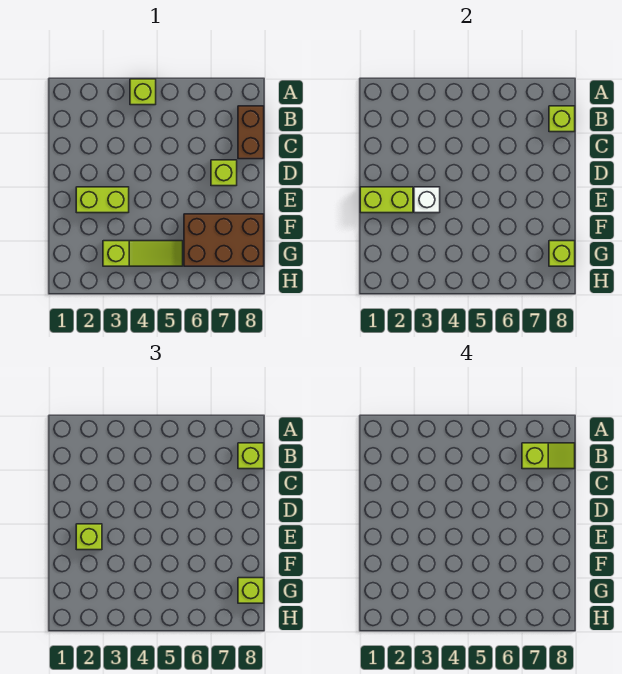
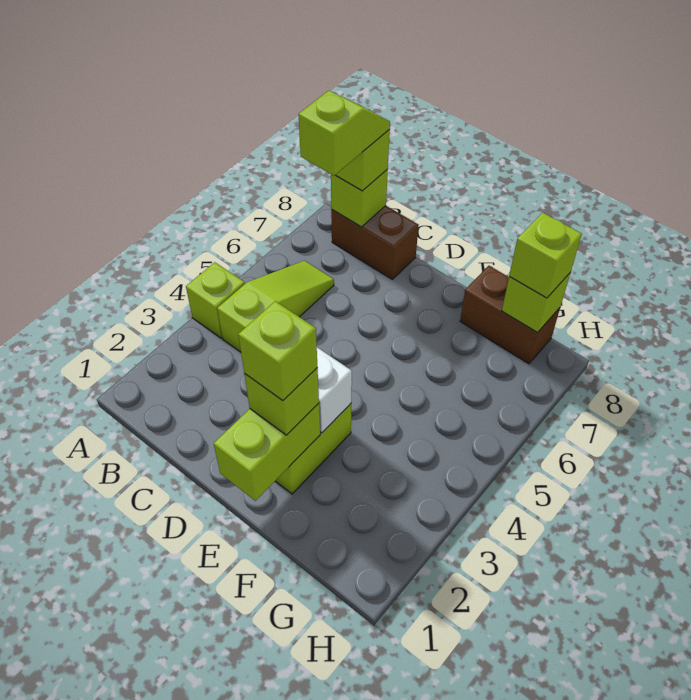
lime brick D7 level 1 -> lime brick E2 level 4
brown brick F6:G8 level 1 -> brown brick F8:G8 level 1
lime slope G3:G5 level 1 top 3 -> lime slope B4:B6 level 1 top 4

